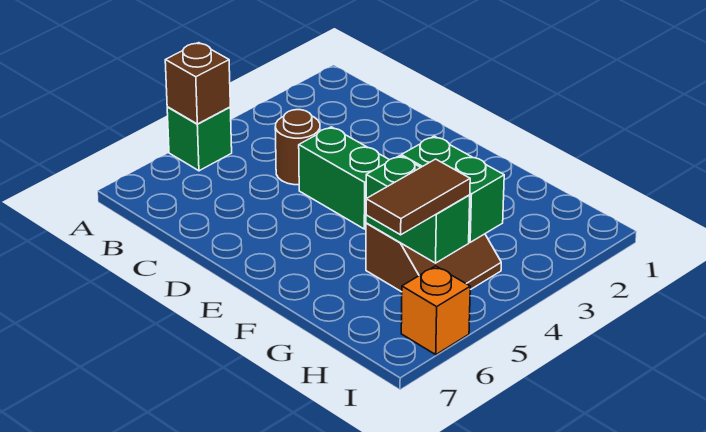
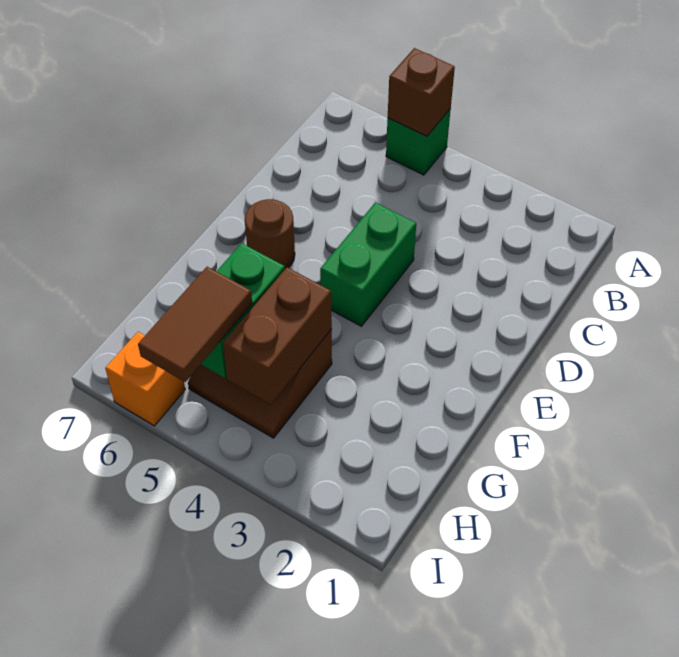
brown round brick C4 level 1 -> brown round brick E6 level 1
green brick G4:H4 level 2 -> brown brick G4:H4 level 2
brown tile H5:H6 level 3 -> brown tile H5:I5 level 3

